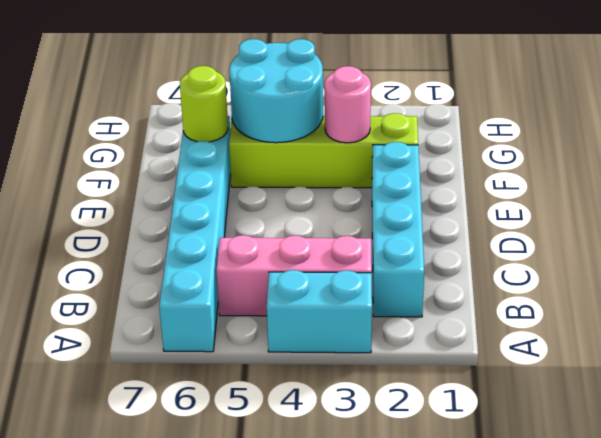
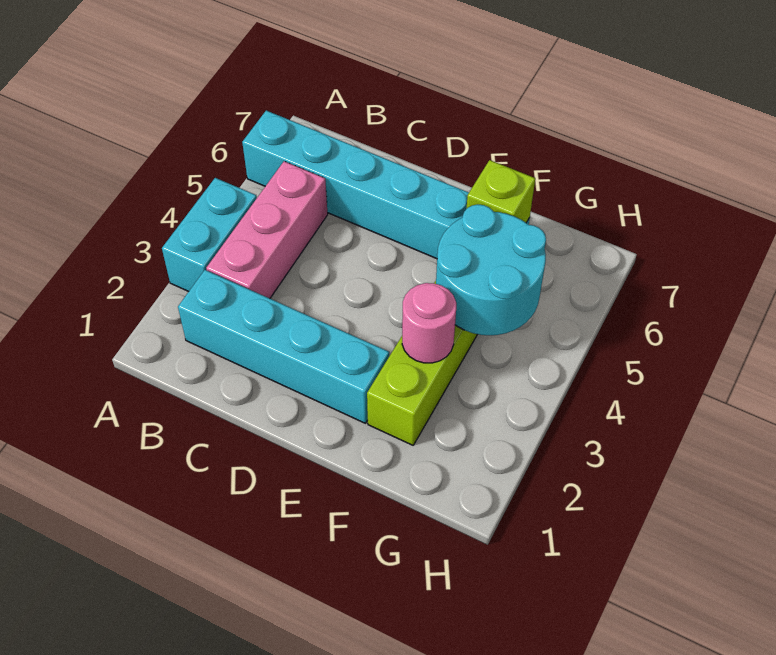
lime round brick F6 level 2 -> lime brick F6 level 2

